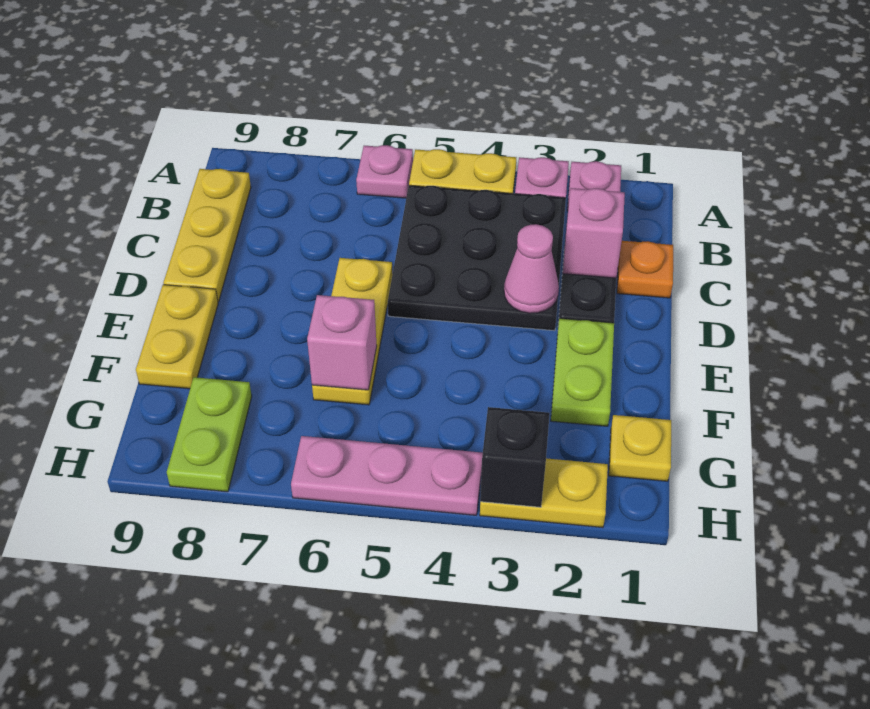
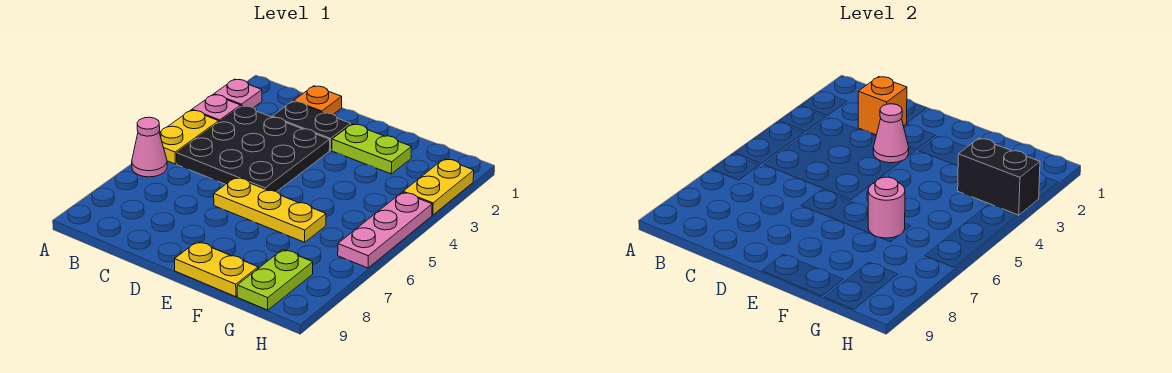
pink plate A6 level 1 -> pink cone A6 level 1
yellow plate B9:D9 level 1 -> none
pink brick C2 level 2 -> orange brick C2 level 2
pink brick F6 level 2 -> pink round brick F6 level 2
yellow plate G1 level 1 -> none
lime plate G8:H8 level 1 -> lime plate G8:G9 level 1
black brick H3 level 2 -> black brick G3:H3 level 2

